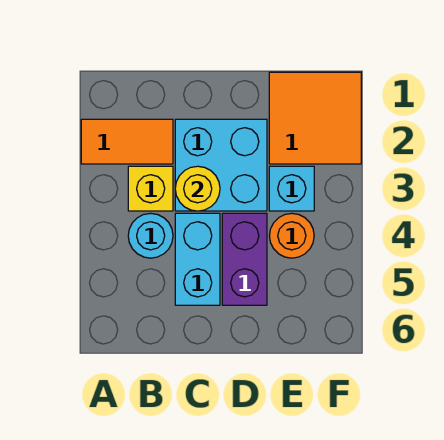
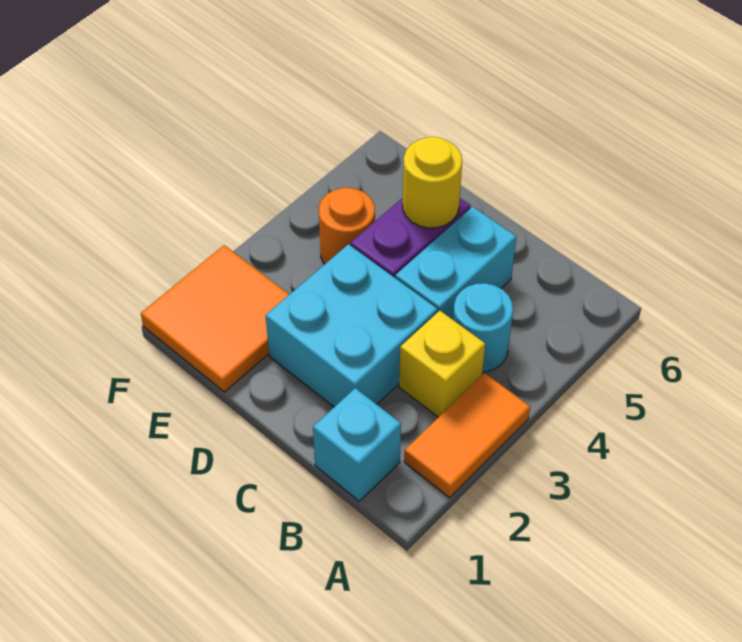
orange tile A2:B2 level 1 -> orange tile A2:A3 level 1
yellow round brick C3 level 2 -> yellow round brick D5 level 2
cyan brick E3 level 1 -> cyan brick B1 level 1

